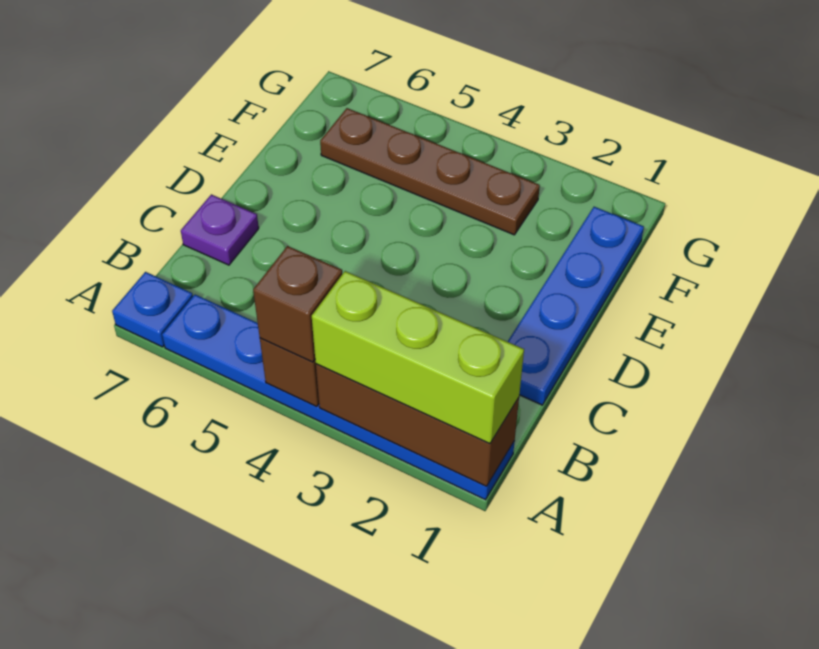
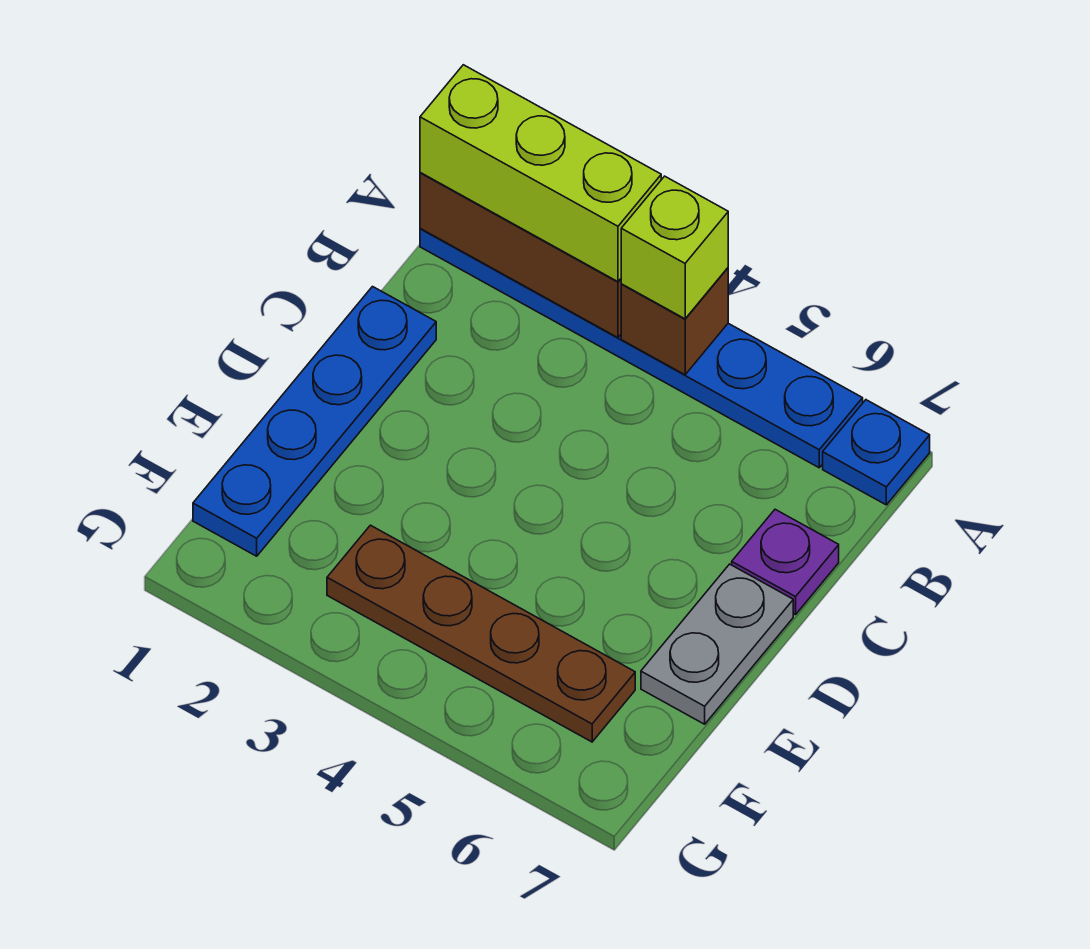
brown brick A4 level 3 -> lime brick A4 level 3
none -> grey plate D7:E7 level 1

